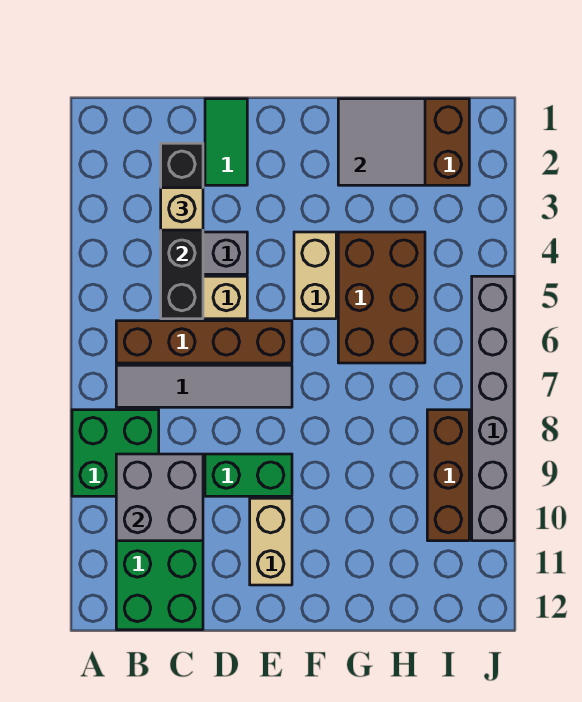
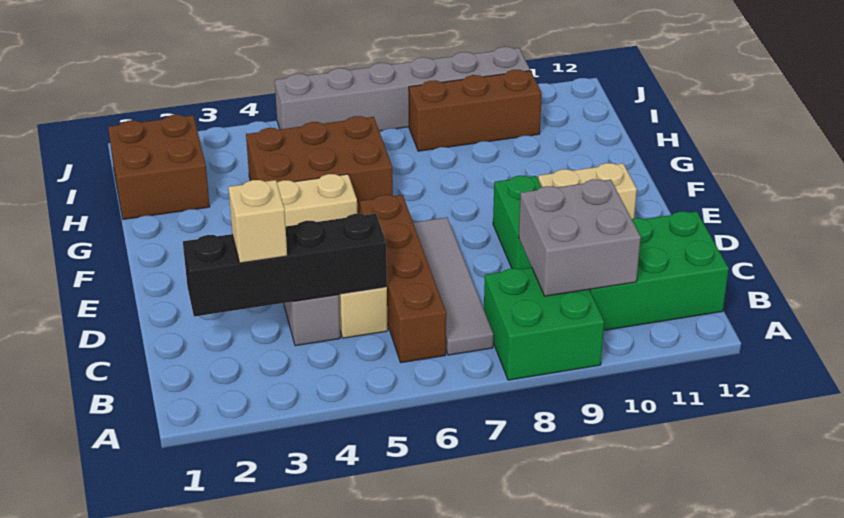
green tile D1:D2 level 1 -> none
grey tile G1:H2 level 2 -> none

